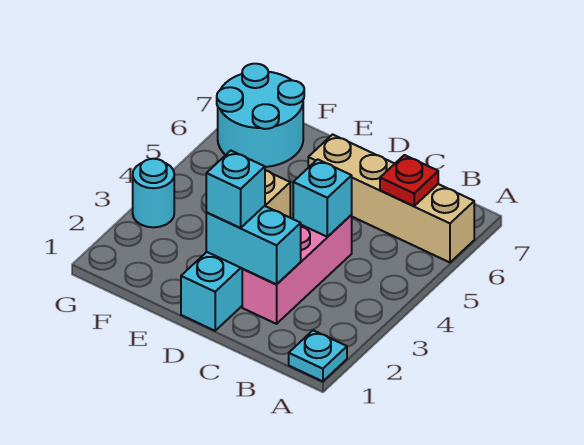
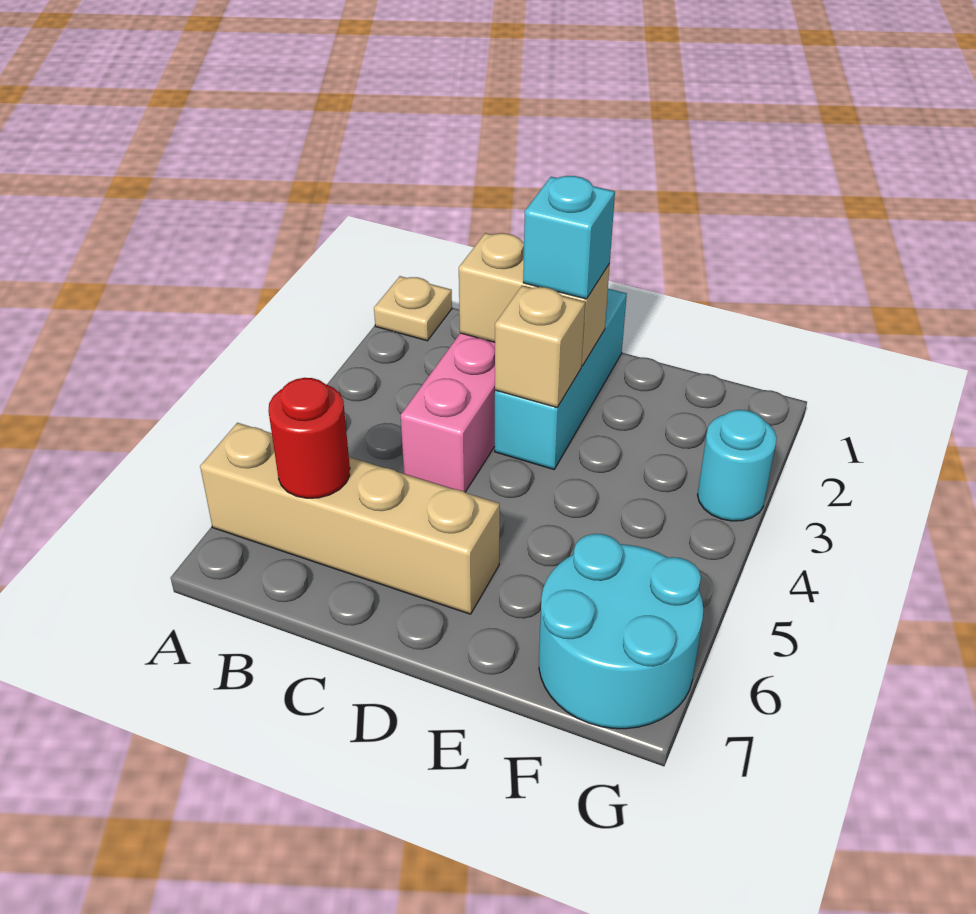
cyan plate A1 level 1 -> tan plate A1 level 1
red plate B6 level 2 -> red round brick B6 level 2
cyan brick C2:D2 level 2 -> tan brick C2:D2 level 2
cyan brick C4 level 2 -> none

